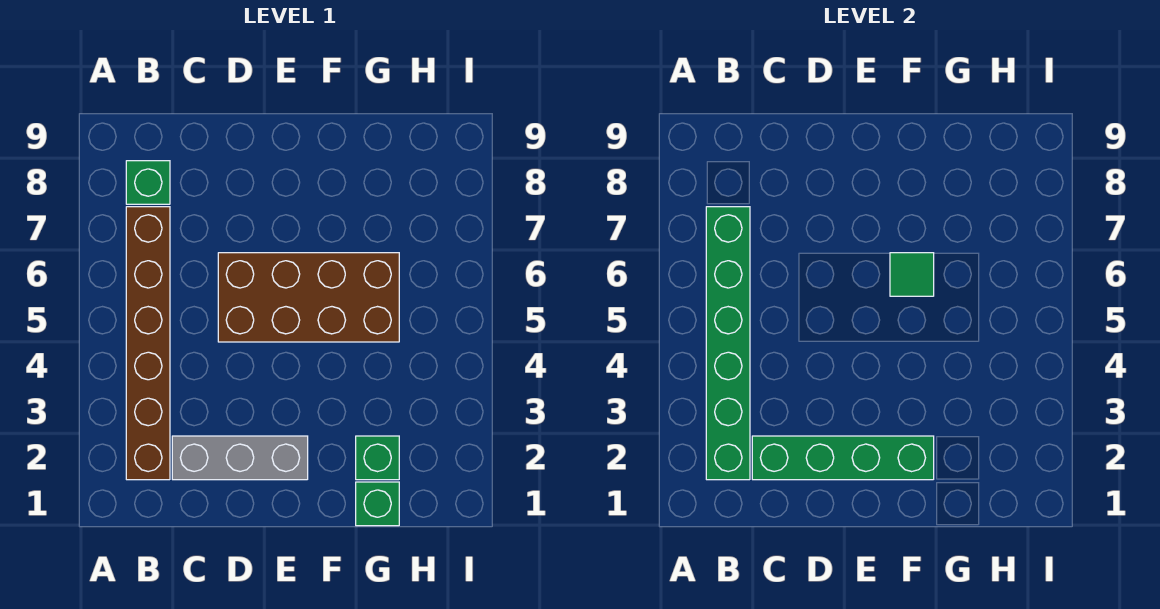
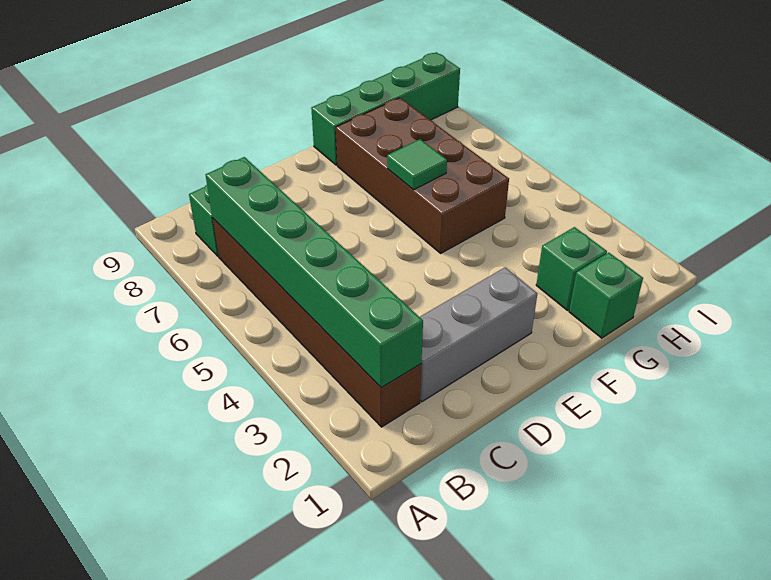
green brick C2:F2 level 2 -> green brick F9:I9 level 1
brown brick D5:G6 level 1 -> brown brick F5:G8 level 1

